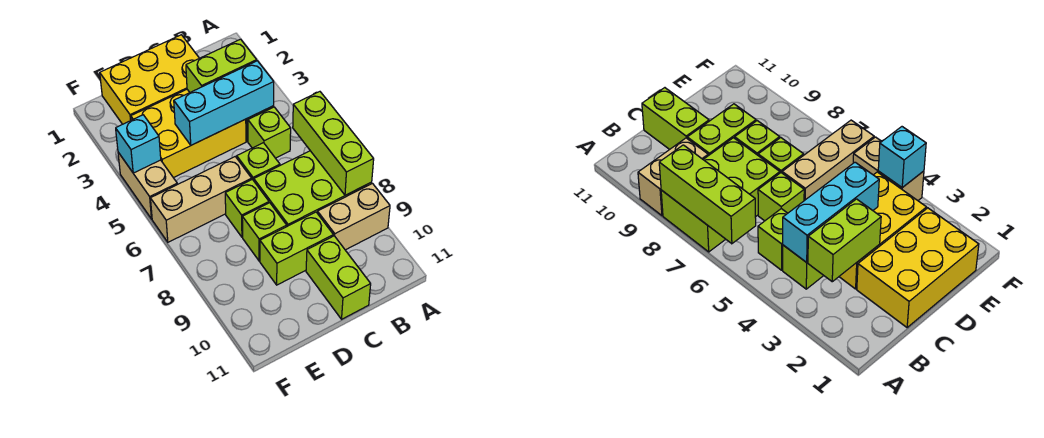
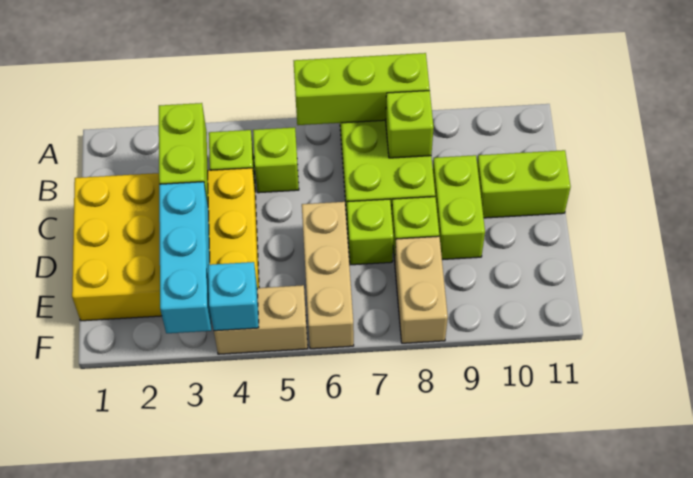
tan brick A9:B9 level 1 -> tan brick E8:F8 level 1
cyan brick B4:D4 level 2 -> cyan brick D3:F3 level 2
lime brick C6 level 1 -> lime brick B8 level 2

